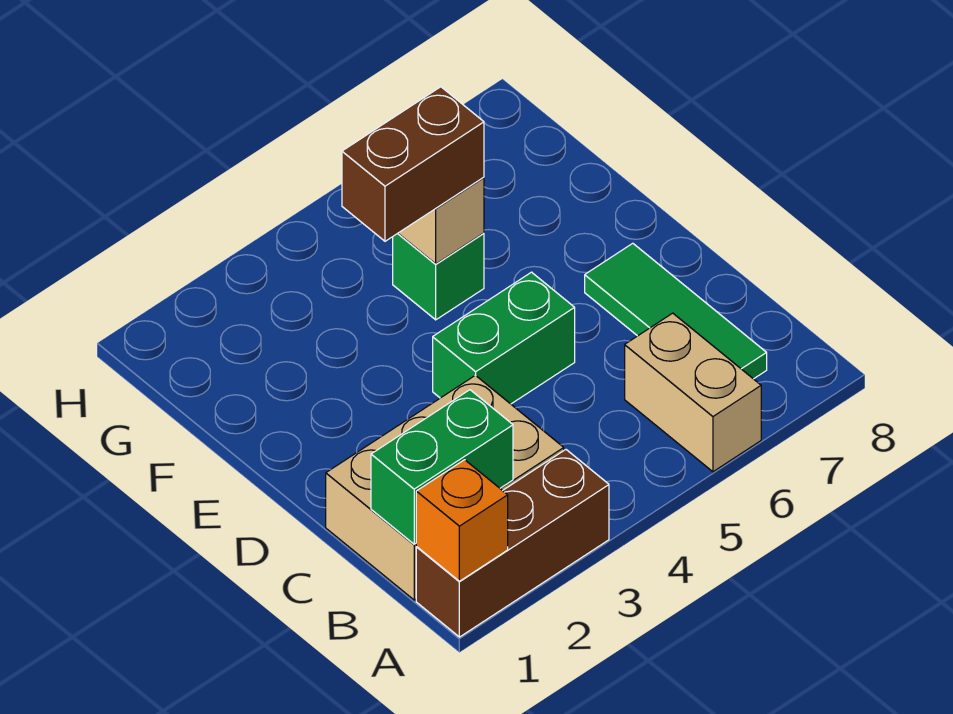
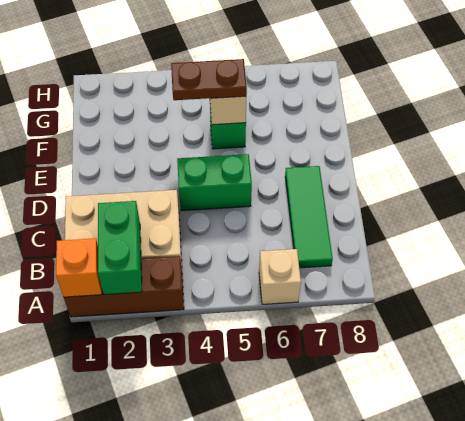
tan brick A6:B6 level 1 -> tan brick A6 level 1
green brick B1:B2 level 2 -> green brick A2:B2 level 2
brown brick F4:F5 level 3 -> brown plate F4:F5 level 3

